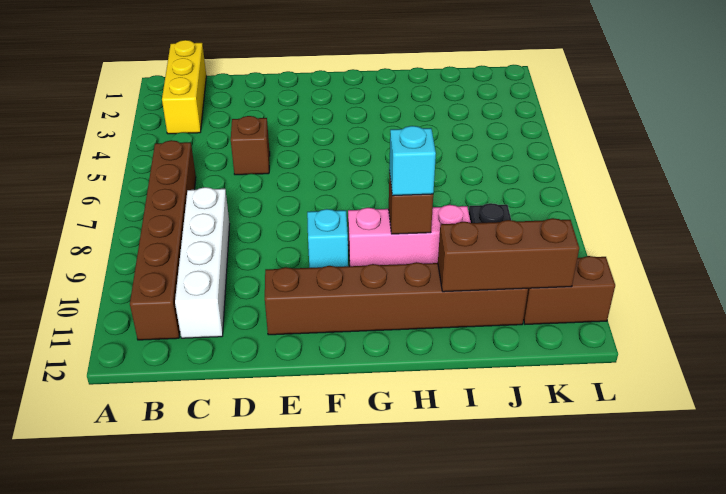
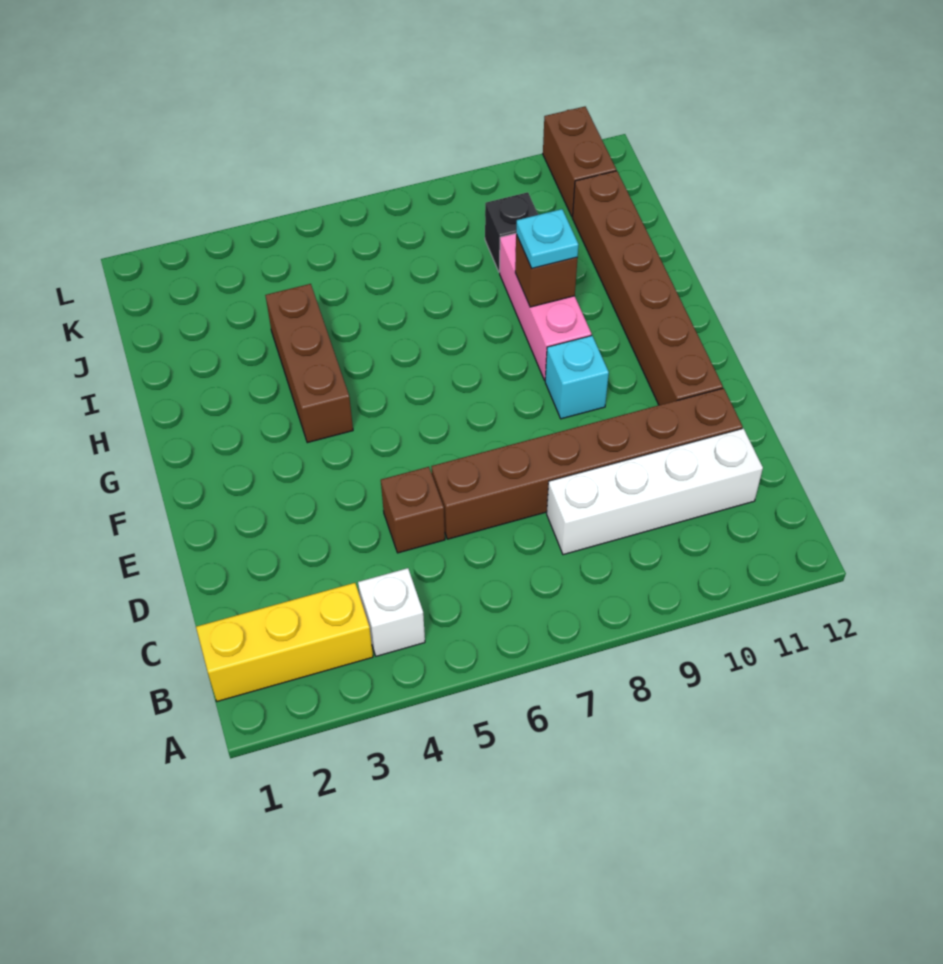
none -> white brick B4 level 1
brown brick B6:B11 level 1 -> brown brick D6:D11 level 1
cyan brick H9 level 3 -> cyan plate H9 level 3
brown brick I11:K11 level 2 -> brown brick G4:I4 level 1

